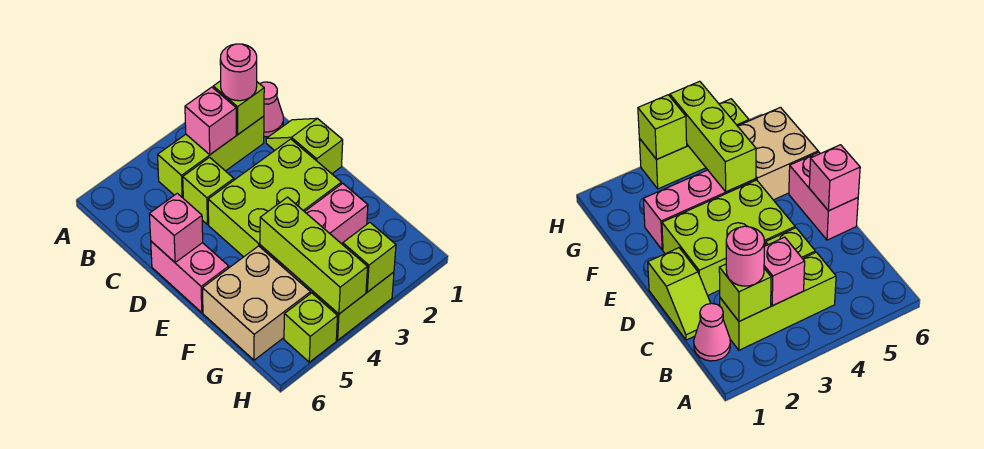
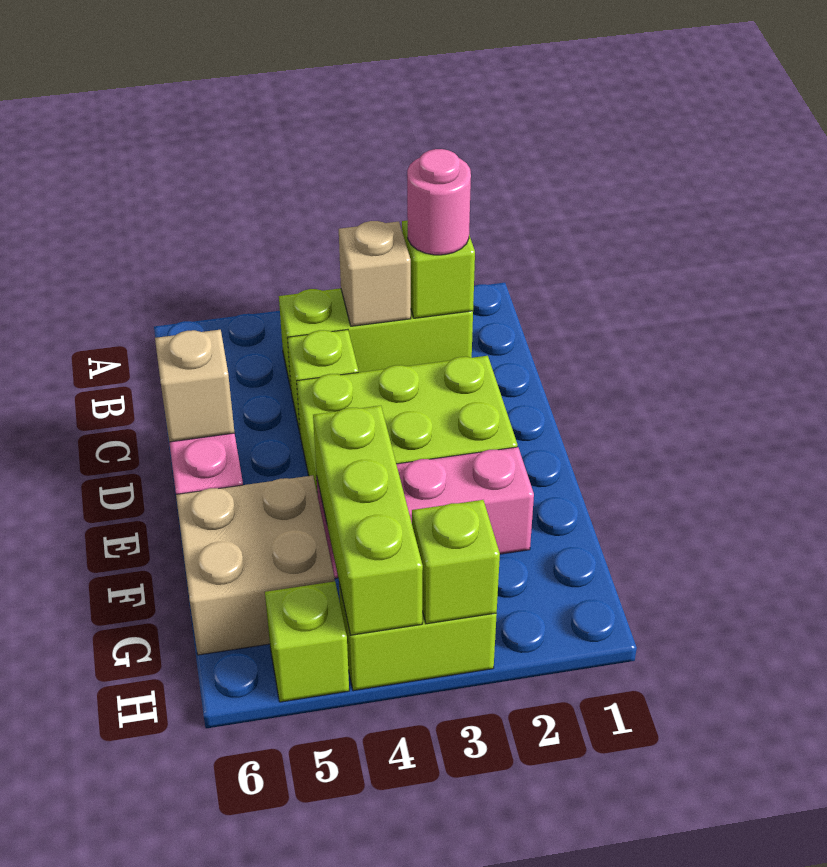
pink cone B1 level 1 -> none
pink brick B3 level 2 -> tan brick B3 level 2
lime slope C1:D1 level 1 top D -> none
pink brick D6 level 2 -> tan brick D6 level 2

